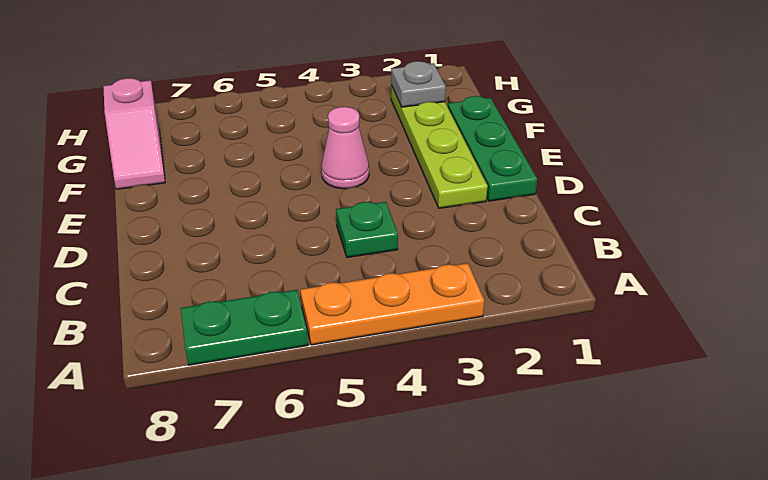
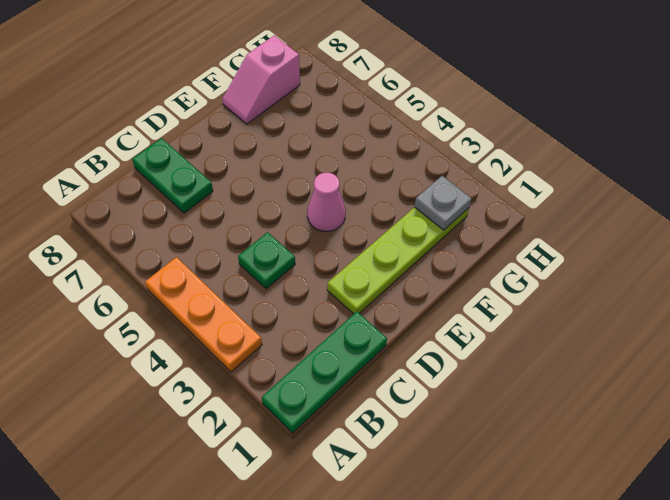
green plate A6:A7 level 1 -> green plate C7:C8 level 1
green plate D1:F1 level 1 -> green plate A1:C1 level 1

